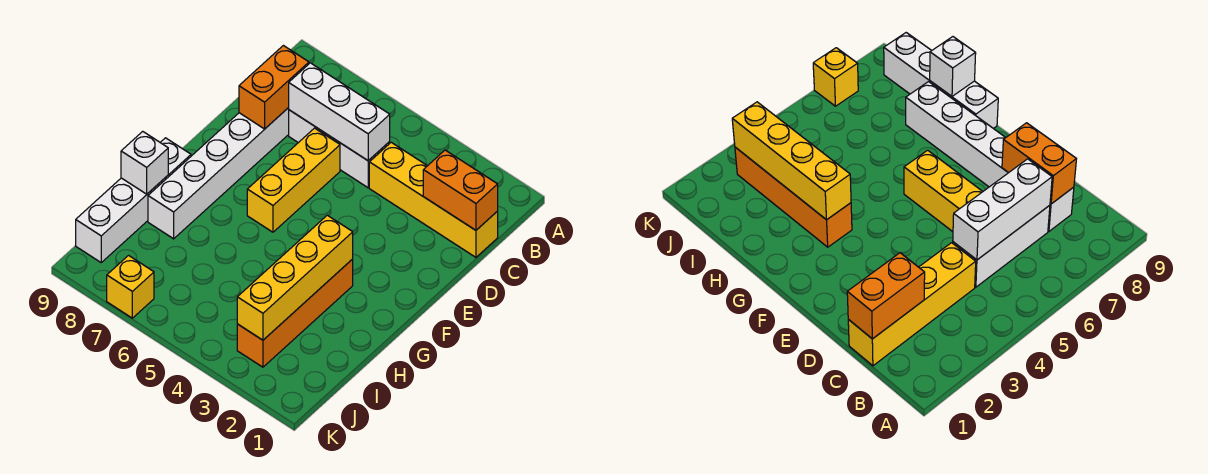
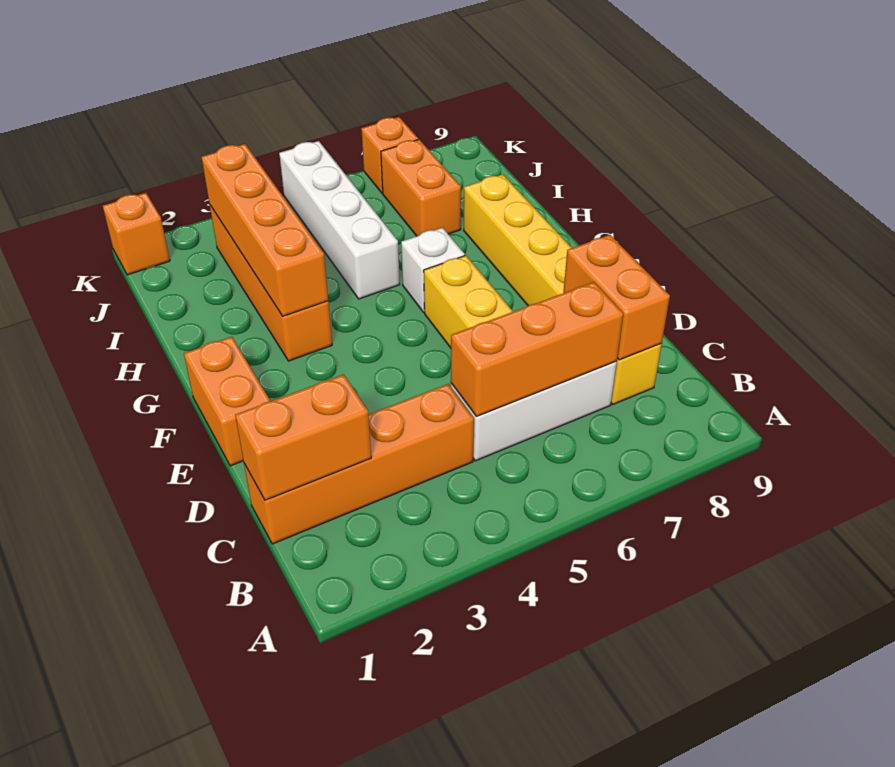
yellow brick C1:C4 level 1 -> orange brick C1:C4 level 1
white brick C5:C7 level 2 -> orange brick C5:C7 level 2
white brick C8:H8 level 1 -> yellow brick C8:H8 level 1
none -> orange brick E1:F1 level 1
yellow brick G3:J3 level 2 -> orange brick G3:J3 level 2
white brick G9:J9 level 1 -> white brick H5:K5 level 1
white brick H9 level 2 -> white brick G6 level 1
none -> orange brick I7:J7 level 1
none -> orange brick K1 level 1
yellow brick K7 level 1 -> orange brick K7 level 1

